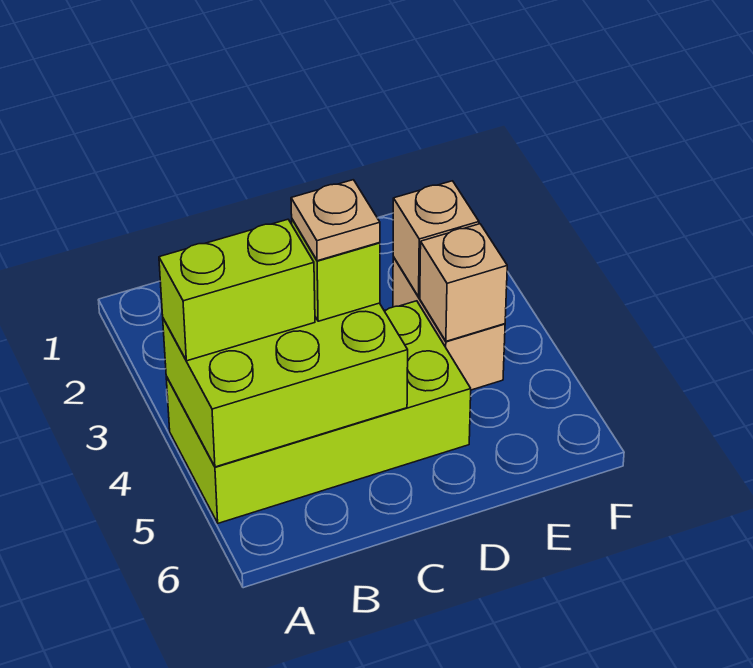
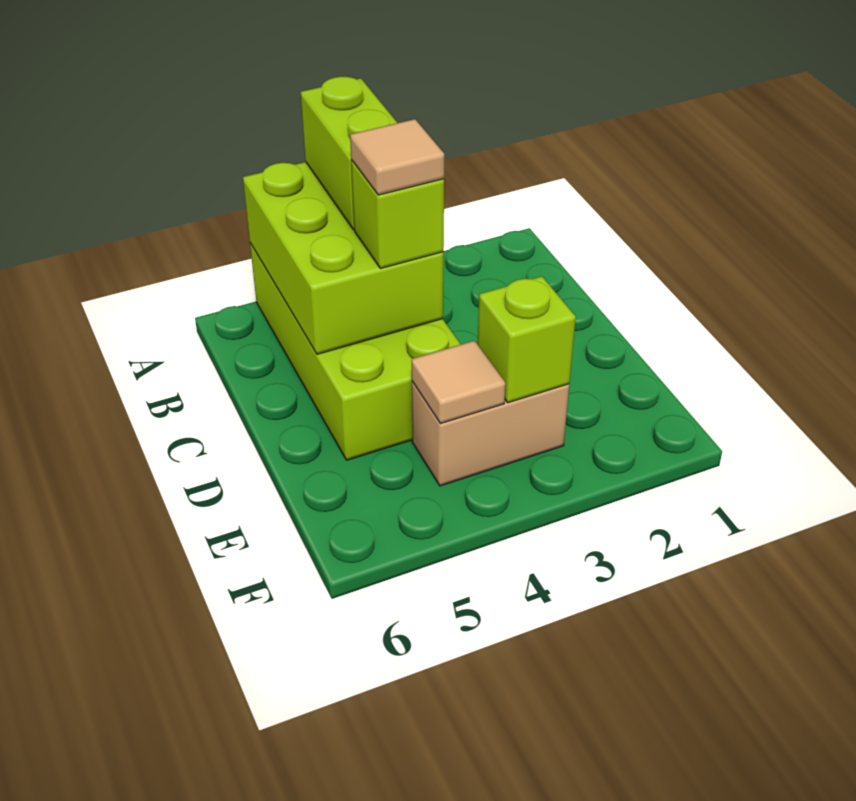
tan plate C4 level 4 -> tan tile C4 level 4
tan brick E3 level 2 -> lime brick E3 level 2
tan brick E4 level 2 -> tan tile E4 level 2

